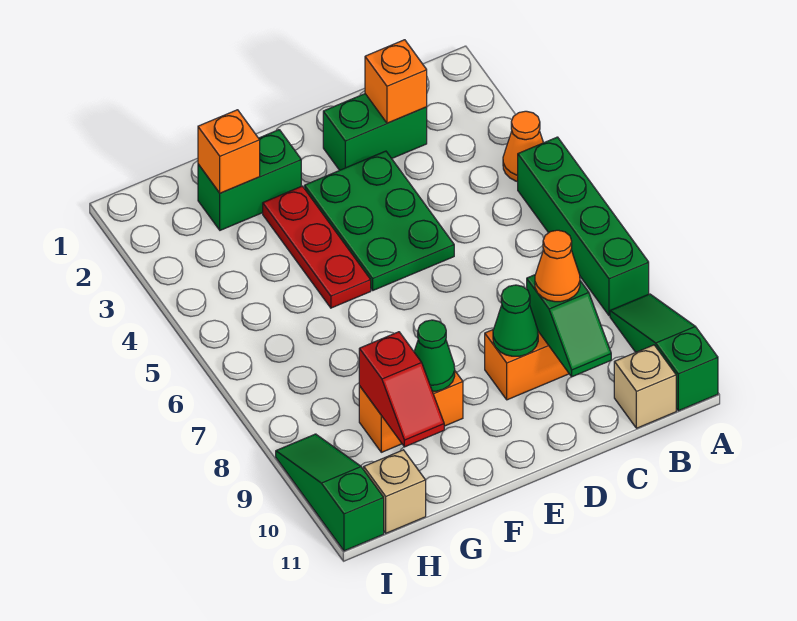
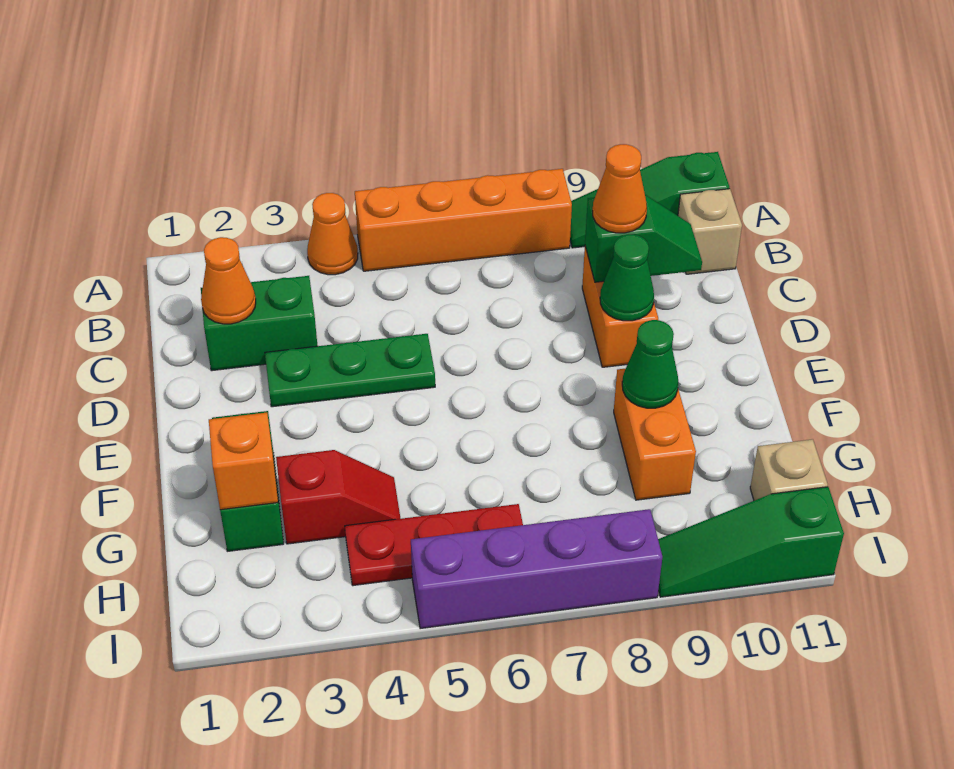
green brick A5:A8 level 1 -> orange brick A5:A8 level 1
green brick C2:D2 level 1 -> green brick C2:C3 level 1
orange brick C2 level 2 -> orange cone C2 level 2
green plate D3:E5 level 1 -> green plate D3:D5 level 1
red plate F3:F5 level 1 -> red plate H4:H6 level 1
red slope G9:G10 level 2 top 9 -> red slope G3:G4 level 1 top 3
none -> purple brick I5:I8 level 1

